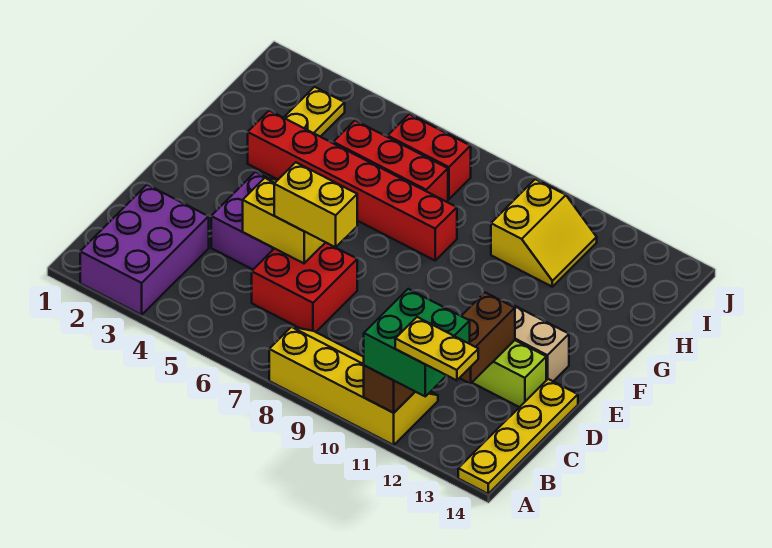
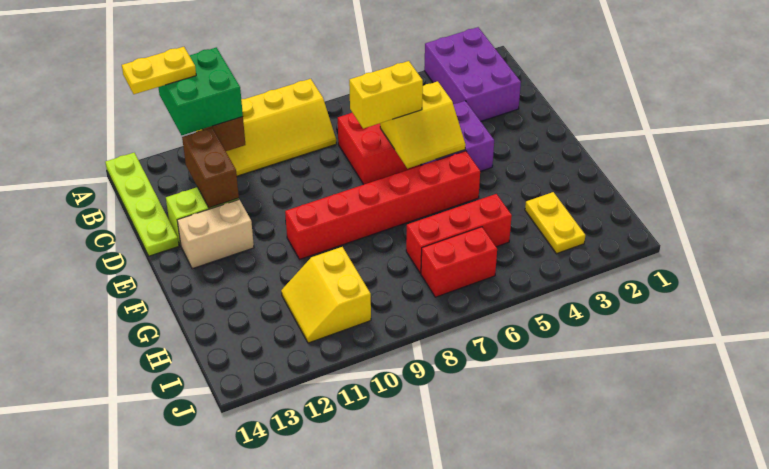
yellow plate A14:D14 level 1 -> lime plate A14:D14 level 1
red brick G3:G8 level 1 -> red brick F5:F10 level 1

